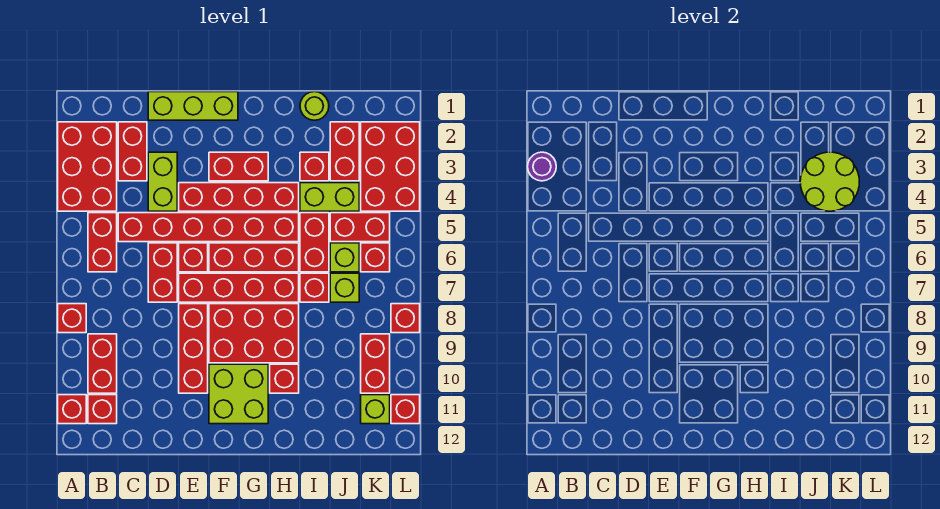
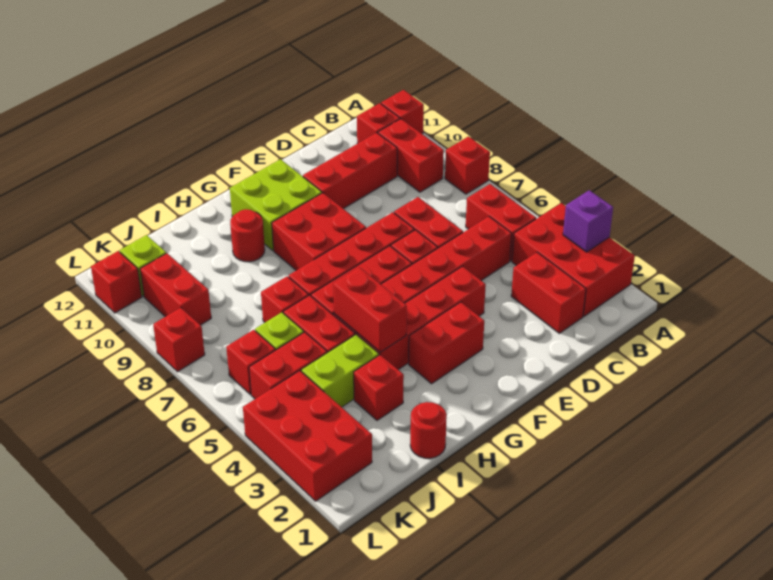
purple round brick A3 level 2 -> purple brick A3 level 2
lime brick D1:F1 level 1 -> none
lime brick D3:D4 level 1 -> none
red brick E8:E10 level 1 -> red brick C10:E10 level 1
red brick F8:H9 level 1 -> red brick F8:G9 level 1
red brick H10 level 1 -> red round brick H10 level 1
lime round brick I1 level 1 -> red round brick I1 level 1
red brick J2:J3 level 1 -> red brick H4:H5 level 2
lime round brick J3:K4 level 2 -> none
lime brick J7 level 1 -> none

